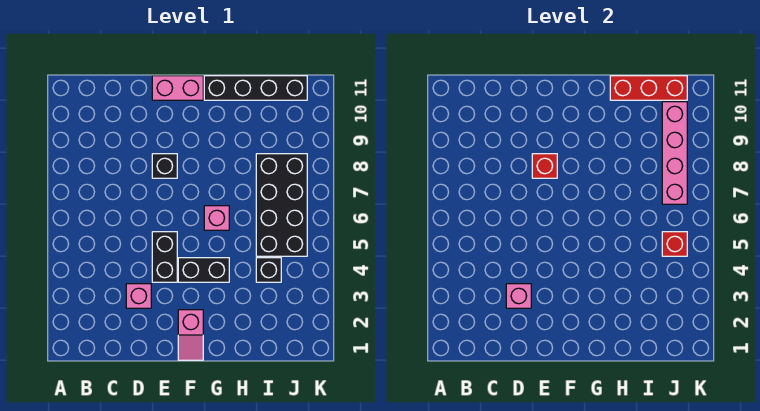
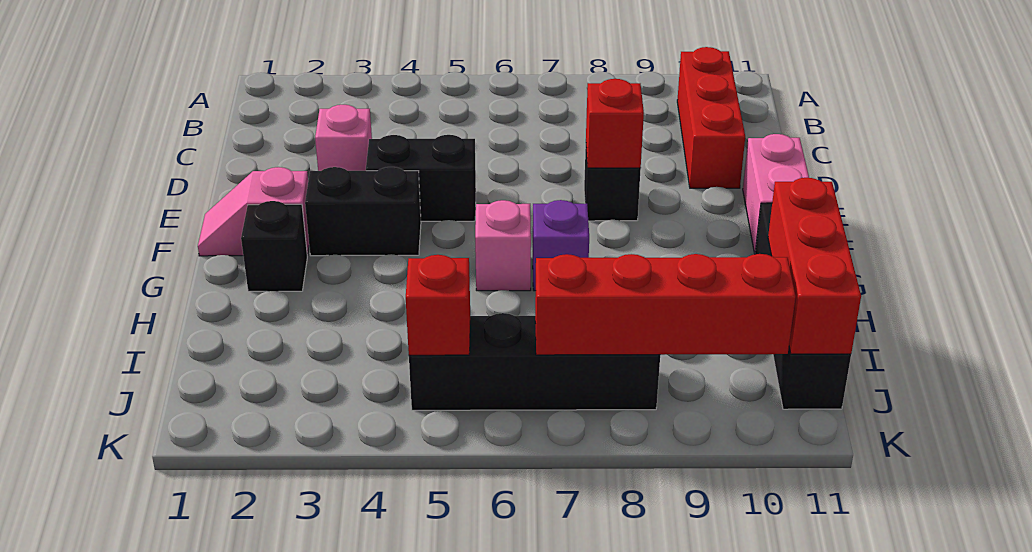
none -> red brick B10:D10 level 1
pink brick D3 level 2 -> none
black brick F4:G4 level 1 -> black brick F3:F4 level 1
none -> purple brick G7 level 1
black brick I4 level 1 -> black brick G2 level 1
black brick I5:J8 level 1 -> black brick J5:J8 level 1
pink brick J7:J10 level 2 -> red brick J7:J10 level 2

